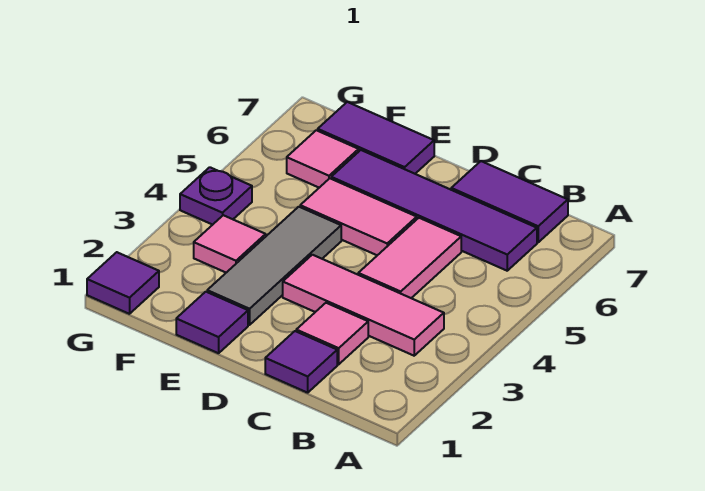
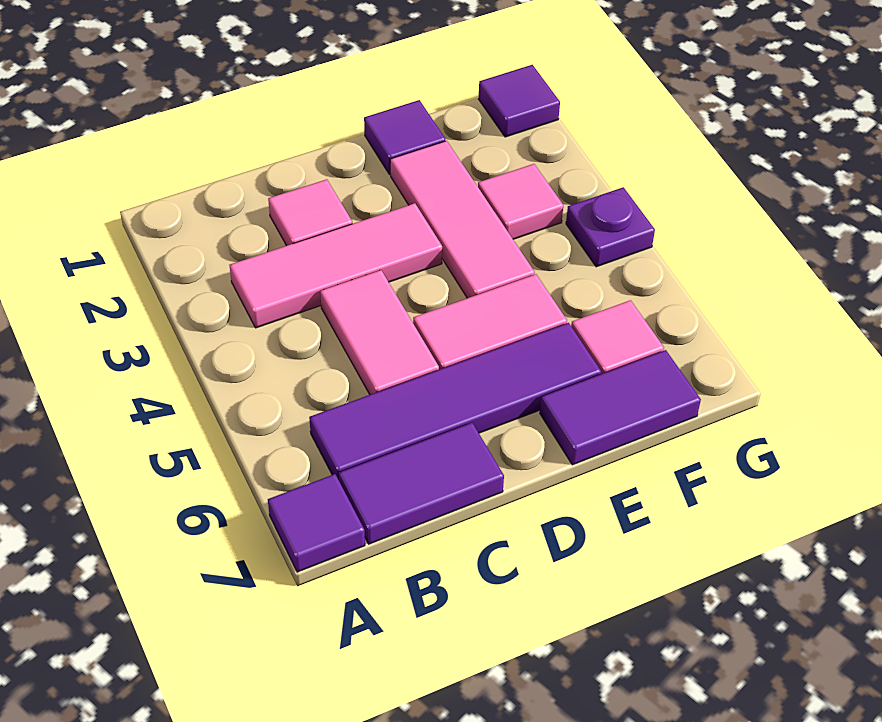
purple tile C1 level 1 -> purple tile A7 level 1
grey tile E2:E4 level 1 -> pink tile E2:E4 level 1

